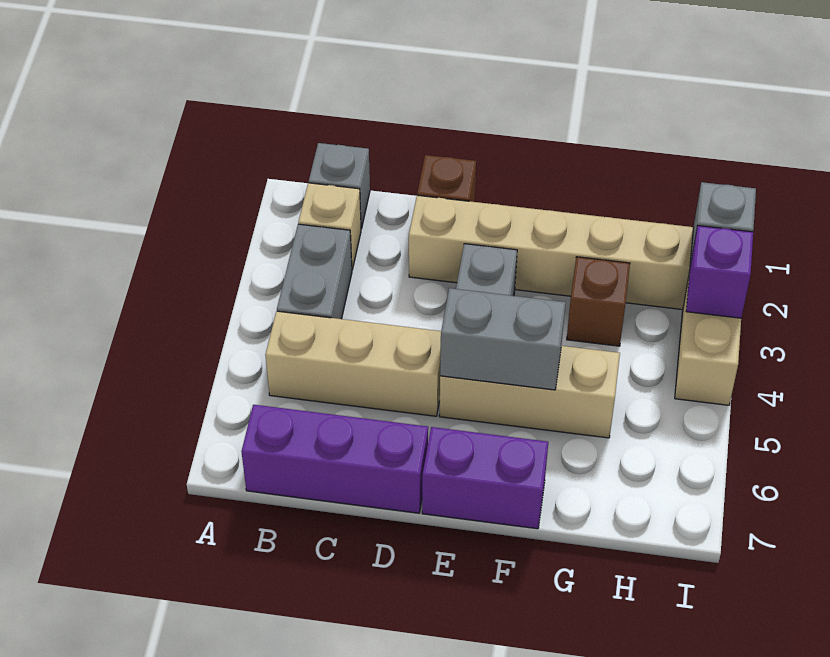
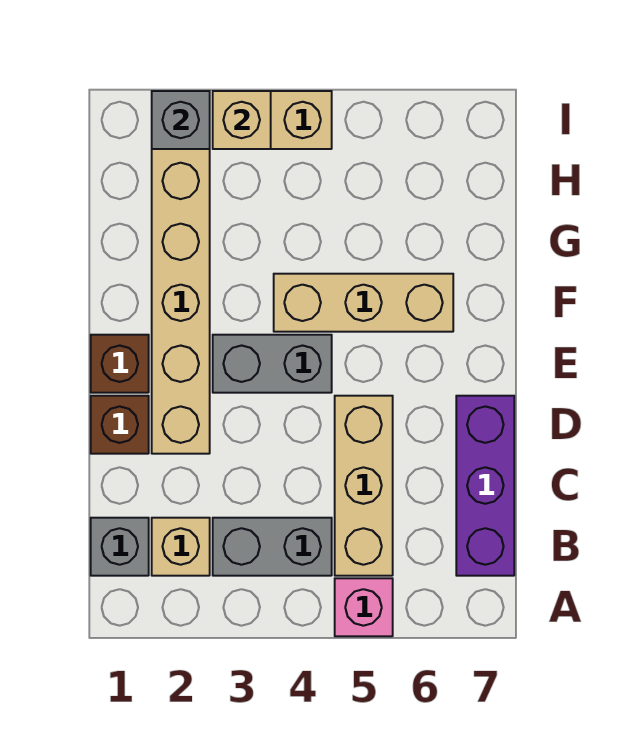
none -> pink brick A5 level 1
tan brick E5:G5 level 1 -> tan brick F4:F6 level 1
grey brick E5:F5 level 2 -> none
purple brick E7:F7 level 1 -> none
brown brick G3 level 1 -> brown brick E1 level 1
purple brick I3 level 2 -> tan brick I3 level 2

